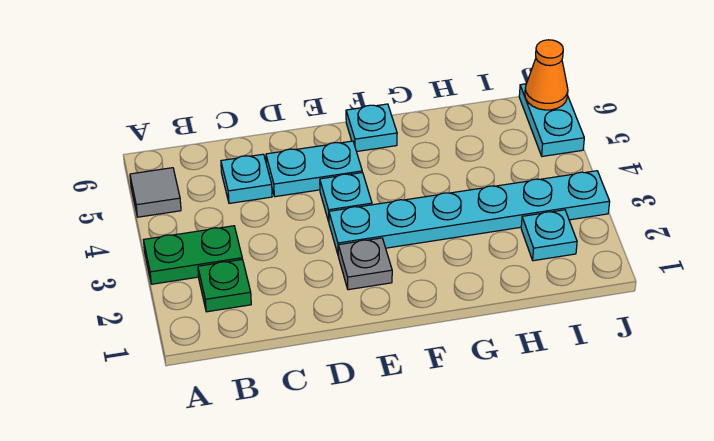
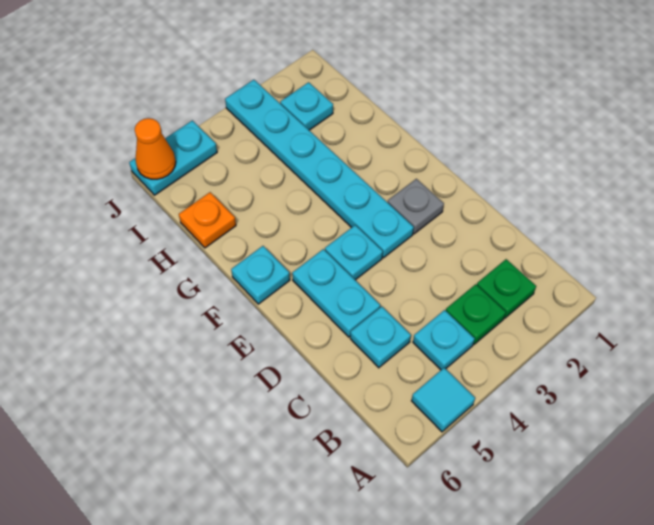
green plate A3:B3 level 1 -> green plate B3 level 1
grey tile A5 level 1 -> cyan tile A5 level 1
none -> cyan plate B4 level 1
none -> orange plate H6 level 1

